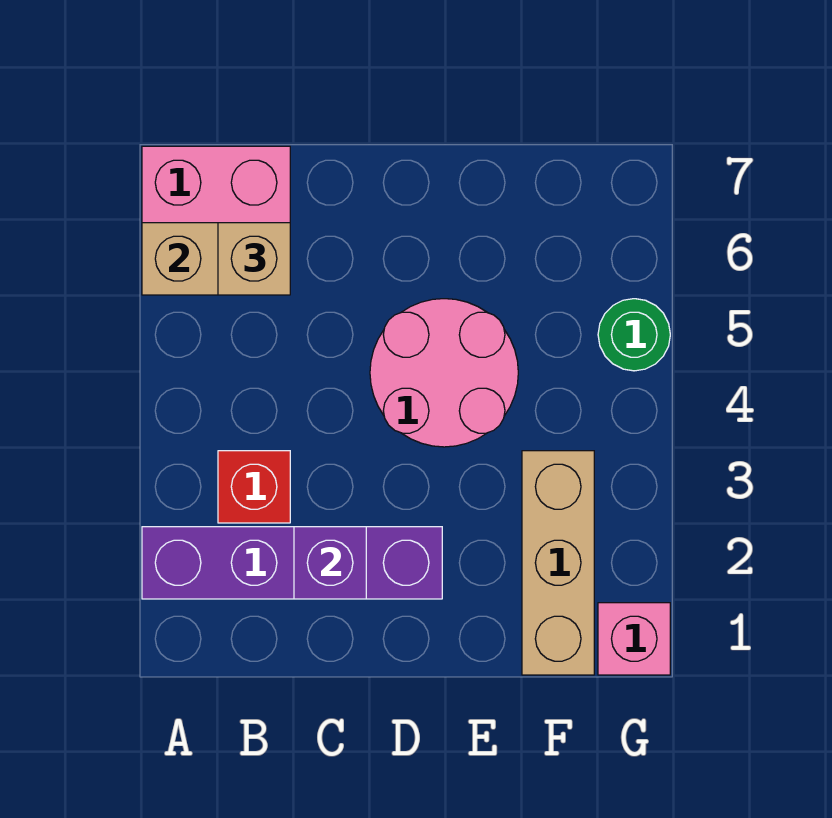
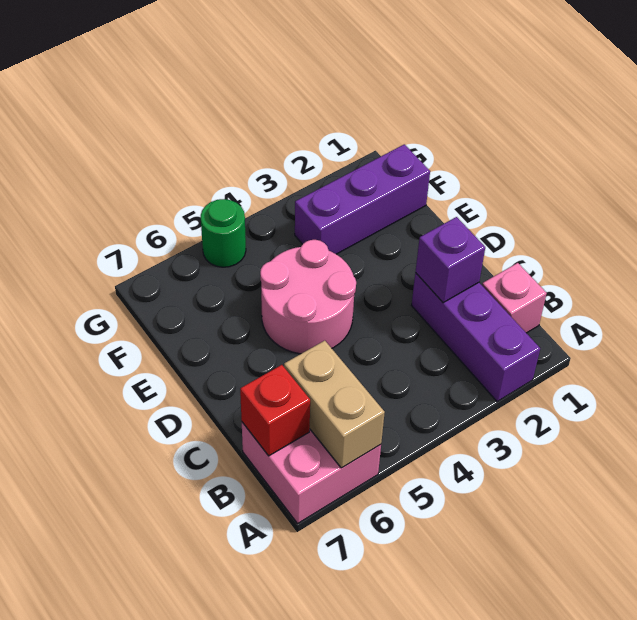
purple brick A2:D2 level 1 -> purple brick A2:C2 level 1
red brick B3 level 1 -> red brick B7 level 2
tan brick B6 level 3 -> none
tan brick F1:F3 level 1 -> purple brick F1:F3 level 1
pink brick G1 level 1 -> pink brick B1 level 1

